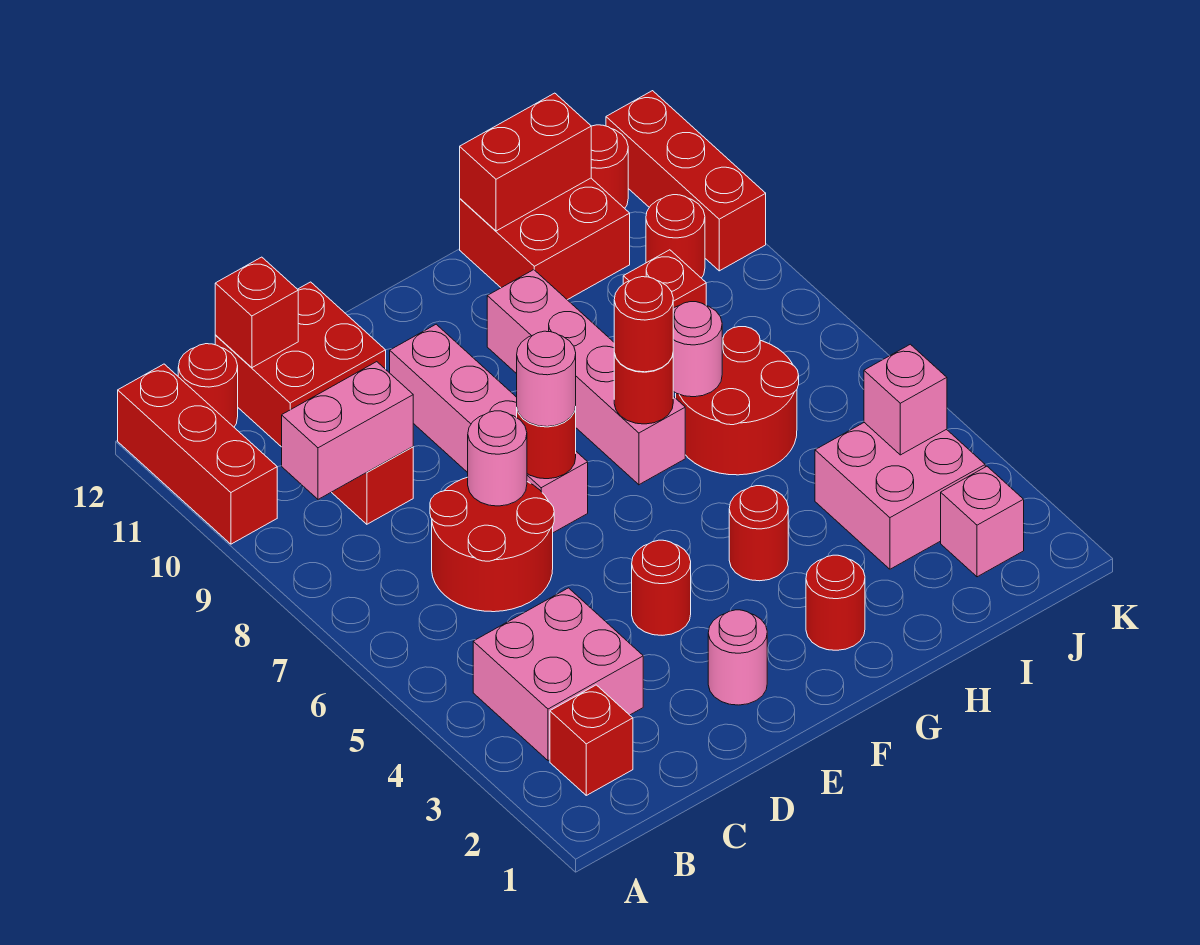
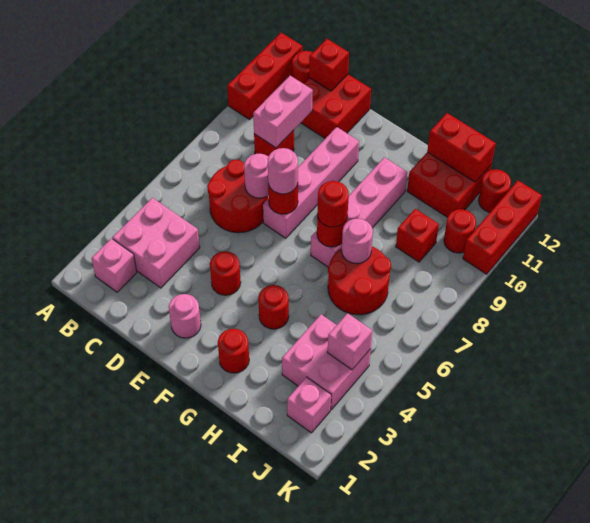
red brick B2 level 1 -> pink brick B2 level 1
pink brick B9:C9 level 2 -> pink brick C9:C10 level 2

